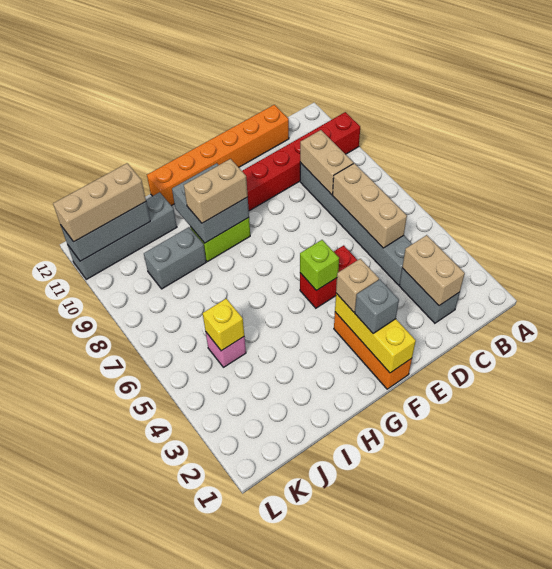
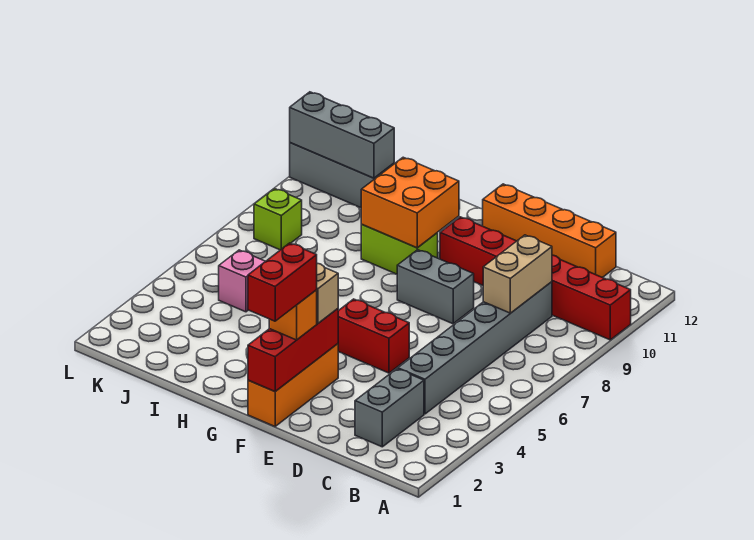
tan brick C2:C3 level 2 -> none
tan brick C5:C7 level 2 -> none
orange brick C12:H12 level 1 -> orange brick C12:F12 level 1
yellow brick F1:F3 level 2 -> red brick F1:F3 level 2
none -> red brick F1:F2 level 4
grey brick F2 level 3 -> orange brick F2 level 3
lime brick F5 level 2 -> lime brick K8 level 1
grey brick G9:H10 level 2 -> orange brick G9:H10 level 2
tan brick G9:H9 level 3 -> none
grey brick I9:J9 level 1 -> grey brick E8:F8 level 1
yellow brick J5 level 2 -> none
tan brick J11:L11 level 3 -> none

